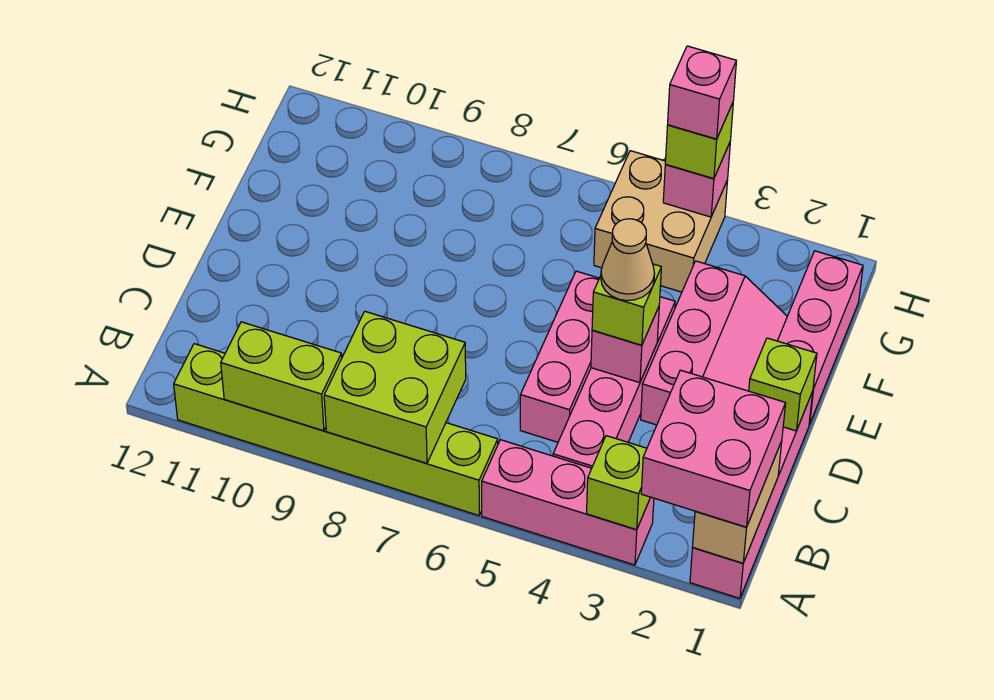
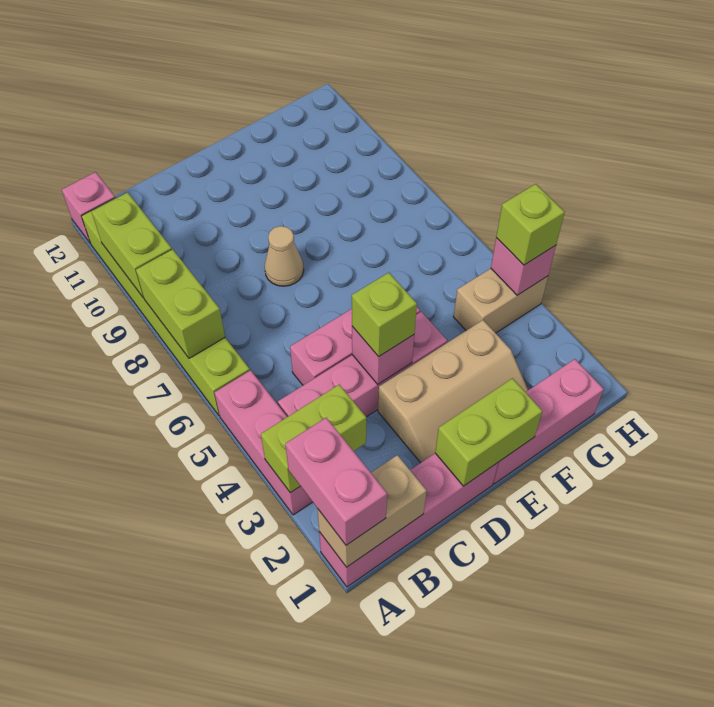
pink brick A1:B2 level 3 -> pink brick A1:A2 level 3
lime brick A3 level 2 -> lime brick A3:B3 level 2
lime brick A7:B8 level 2 -> lime brick A7:A8 level 2
lime brick D1 level 2 -> lime brick D1:E1 level 2
pink slope D2:F3 level 1 top 3 -> tan slope D2:F3 level 1 top 3
tan cone D4 level 4 -> tan cone D8 level 1
tan brick G4:H5 level 1 -> tan brick G4:H4 level 1
pink brick H4 level 4 -> pink brick A12 level 1

